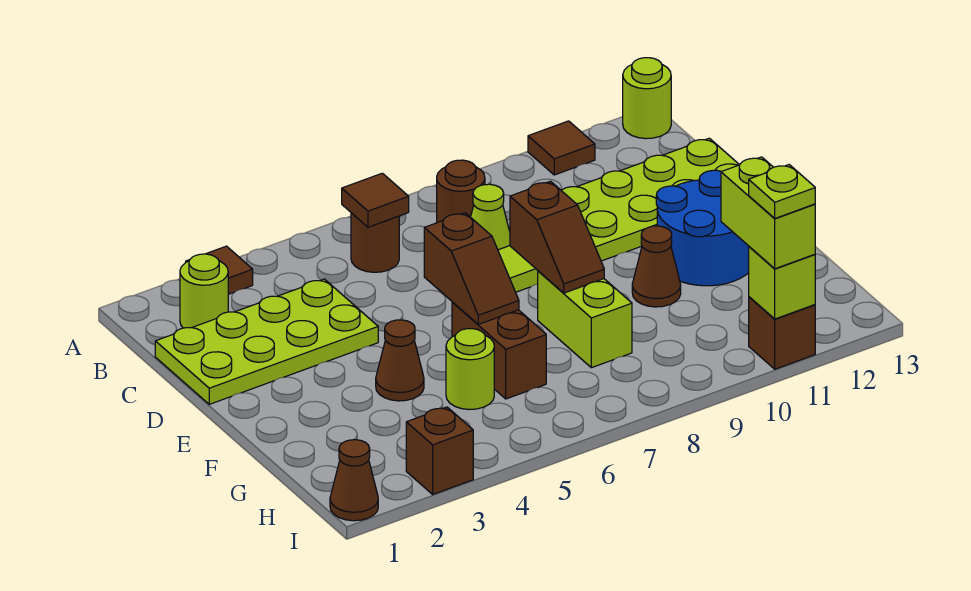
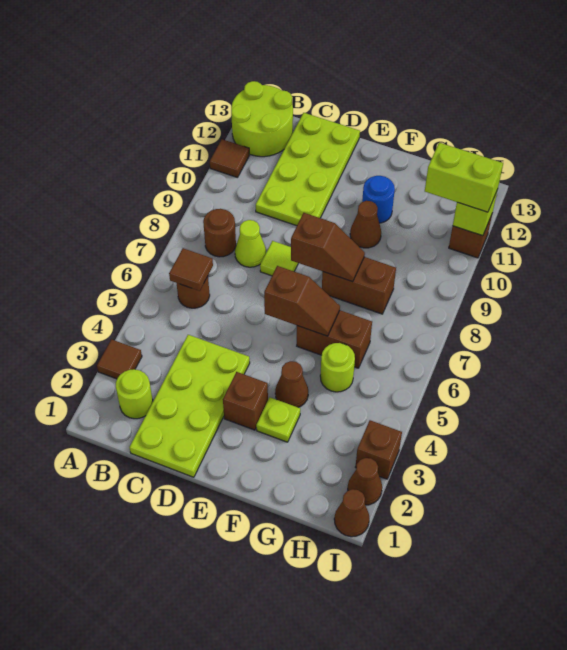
lime round brick A13 level 1 -> lime round brick A12:B13 level 1
none -> brown brick E3 level 1
blue round brick E11:F12 level 1 -> blue round brick F11 level 1
lime brick F8:G8 level 1 -> brown brick F8:G8 level 1
none -> brown cone I2 level 1
lime plate I11 level 4 -> lime plate F3 level 1

